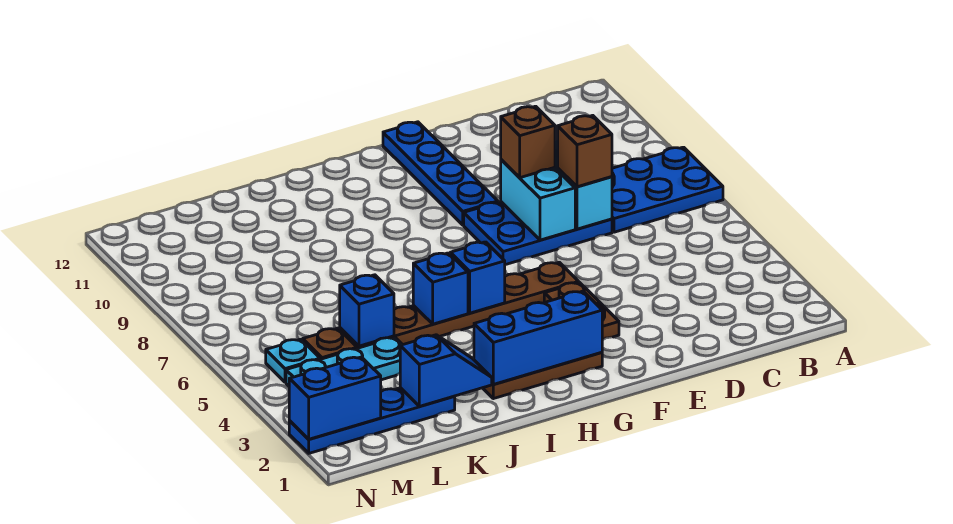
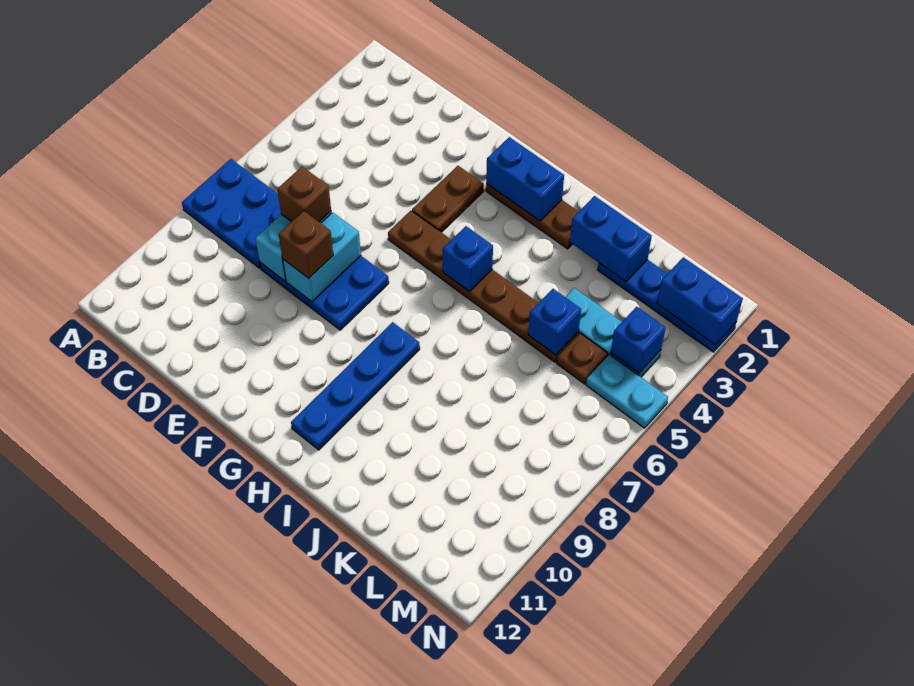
blue plate F9:F12 level 1 -> blue plate H8:H11 level 1
blue brick G2:I2 level 2 -> blue brick G2:H2 level 2
blue brick I5 level 2 -> blue brick M4 level 2
blue slope J2:K2 level 2 top K -> blue brick J2:K2 level 2
cyan plate M5 level 1 -> cyan plate M5:N5 level 1

